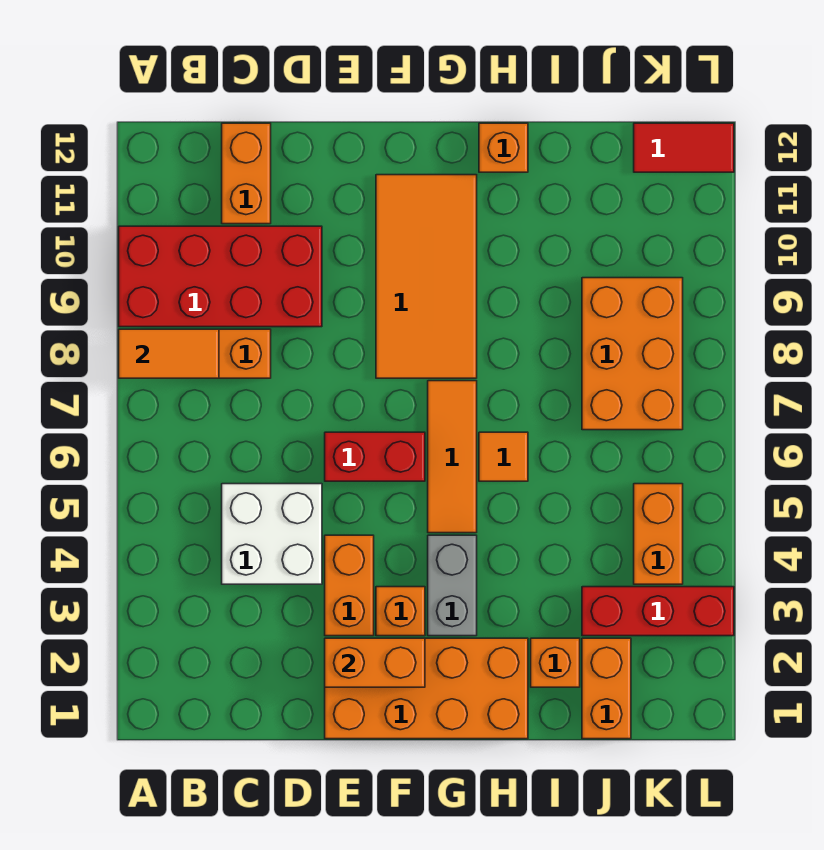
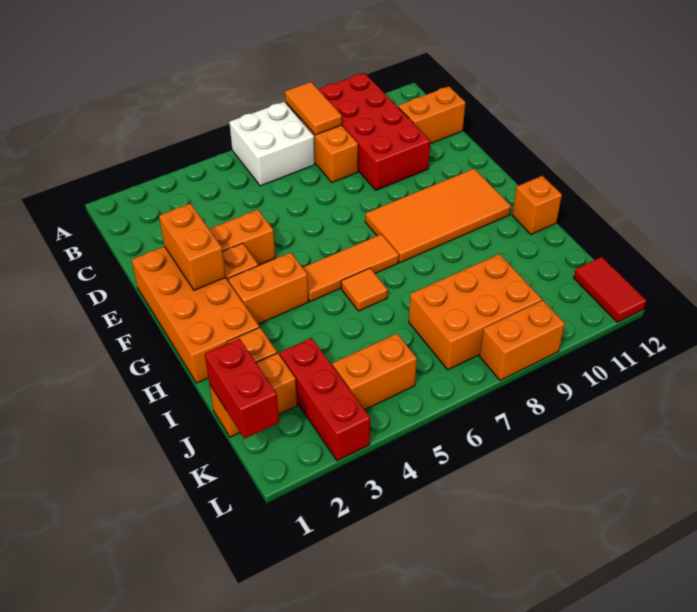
white brick C4:D5 level 1 -> white brick A6:B7 level 1
red brick E6:F6 level 1 -> red brick J1:K1 level 2
grey brick G3:G4 level 1 -> orange brick G3:G4 level 1
none -> orange brick L8:L9 level 1

